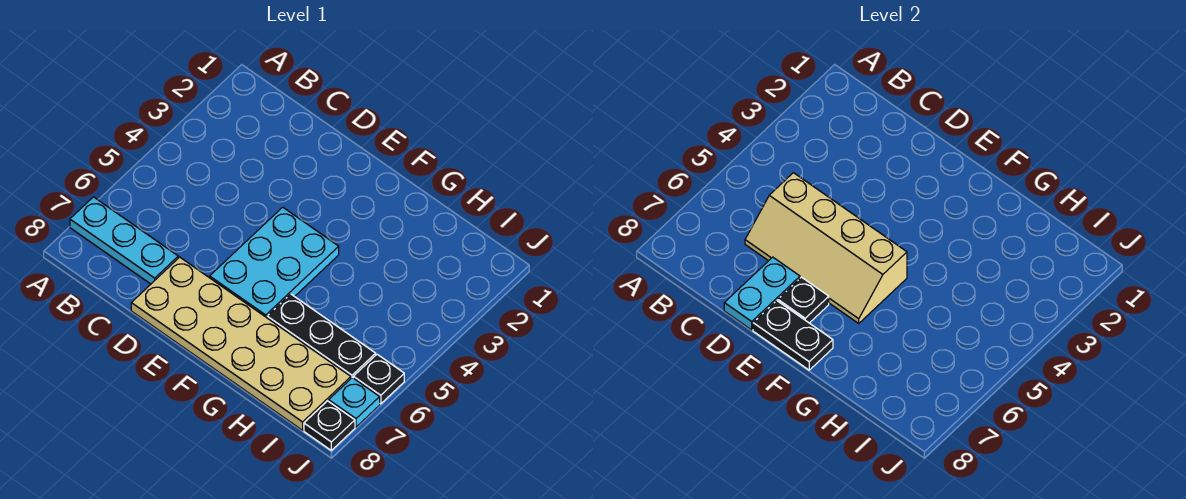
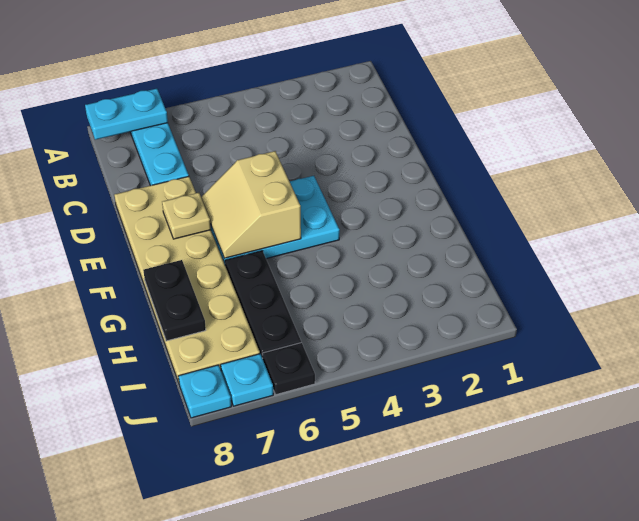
tan slope C5:F6 level 2 top 5 -> tan slope E5:F6 level 2 top 5
cyan plate D7:D8 level 2 -> cyan plate A7:A8 level 2
black plate E7 level 2 -> tan plate E7 level 2
black plate E8:F8 level 2 -> black plate G8:H8 level 2
black plate J8 level 1 -> cyan plate J8 level 1

